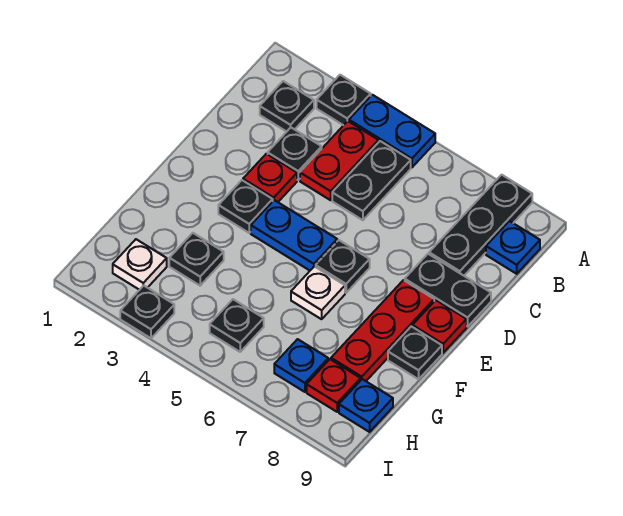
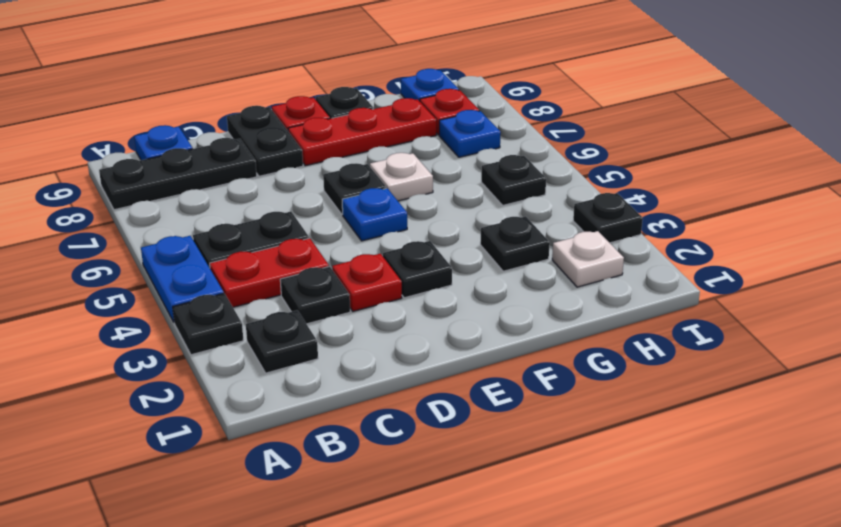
blue plate E4:E5 level 1 -> blue plate E5 level 1

